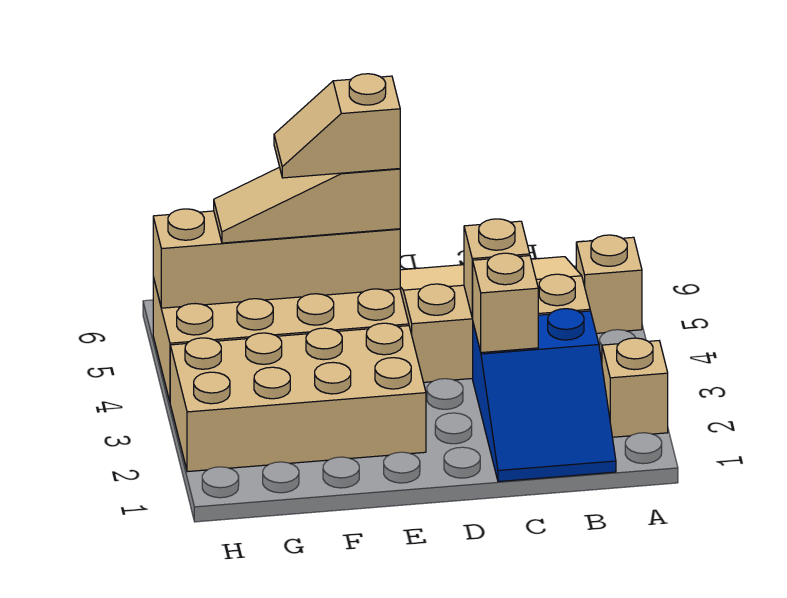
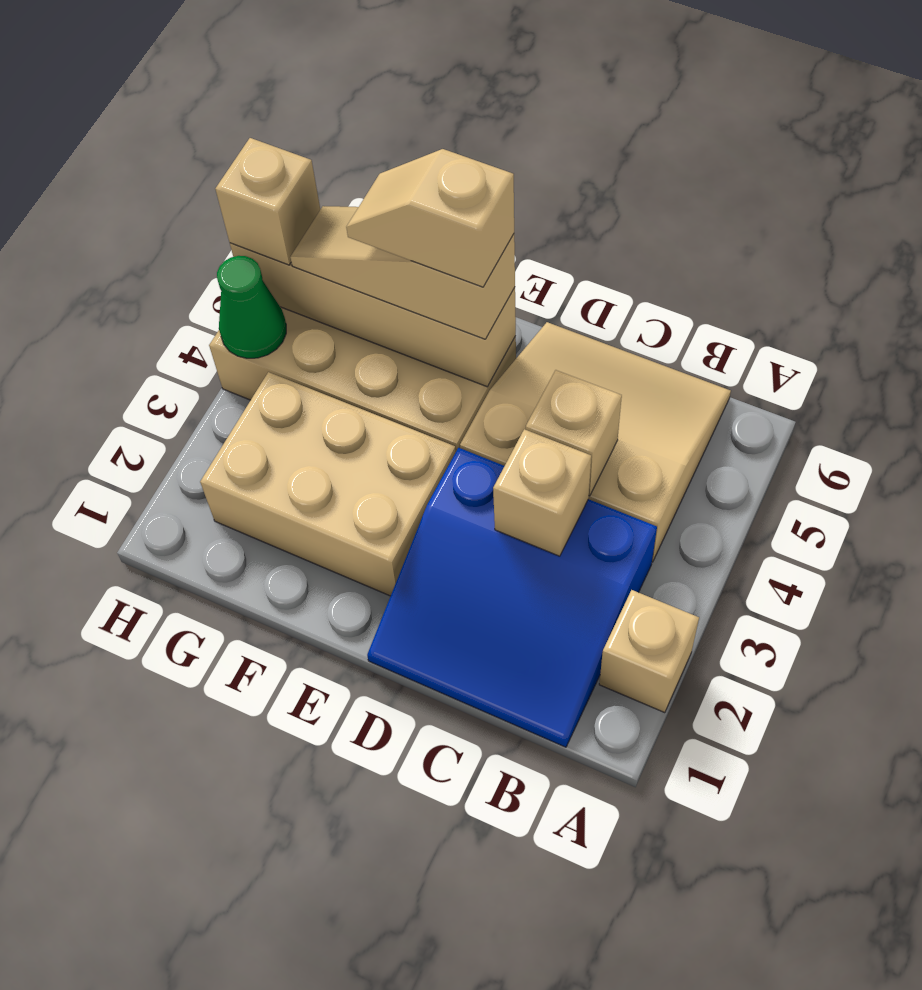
tan brick A5 level 1 -> tan brick H5 level 3
blue slope B1:C3 level 1 top 3 -> blue slope B1:D3 level 1 top 3
tan brick E2:H3 level 1 -> tan brick E2:G3 level 1
none -> green cone H4 level 2

